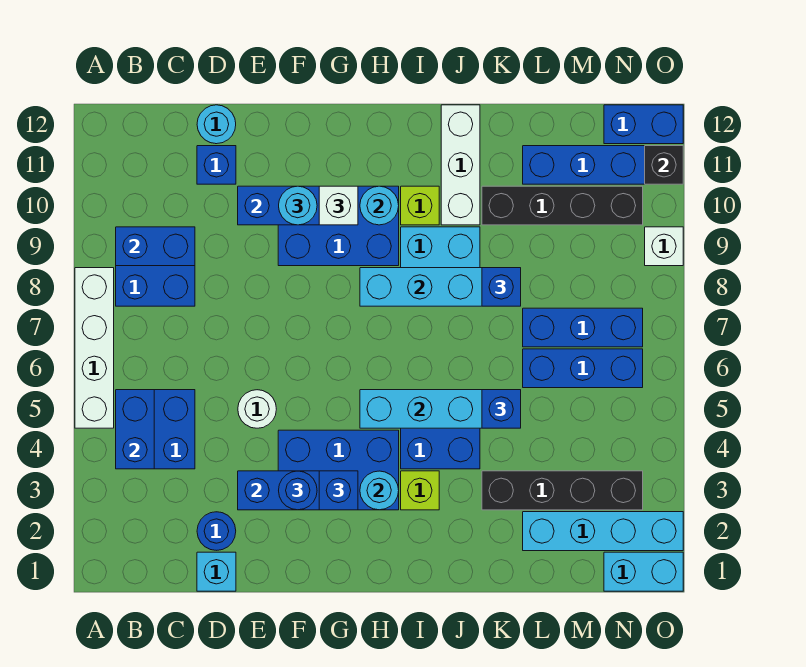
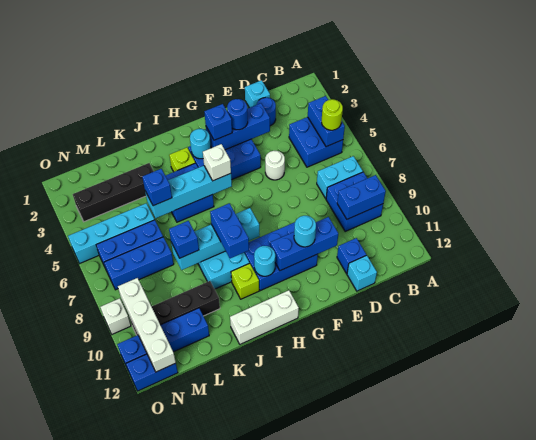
white brick A5:A8 level 1 -> white brick N9:N12 level 2
none -> lime round brick B5 level 3
cyan round brick D12 level 1 -> cyan brick D12 level 1
white brick G10 level 3 -> white brick H5 level 3
none -> blue brick I8:I9 level 3
white brick J10:J12 level 1 -> white brick H12:J12 level 1
cyan brick L2:O2 level 1 -> cyan brick L5:O5 level 1
cyan brick N1:O1 level 1 -> cyan brick B7:C7 level 1
black brick O11 level 2 -> none

